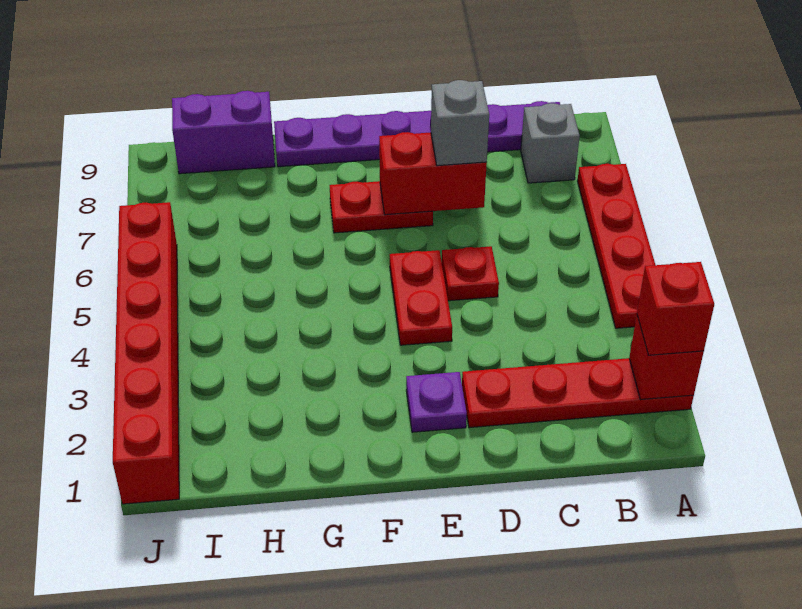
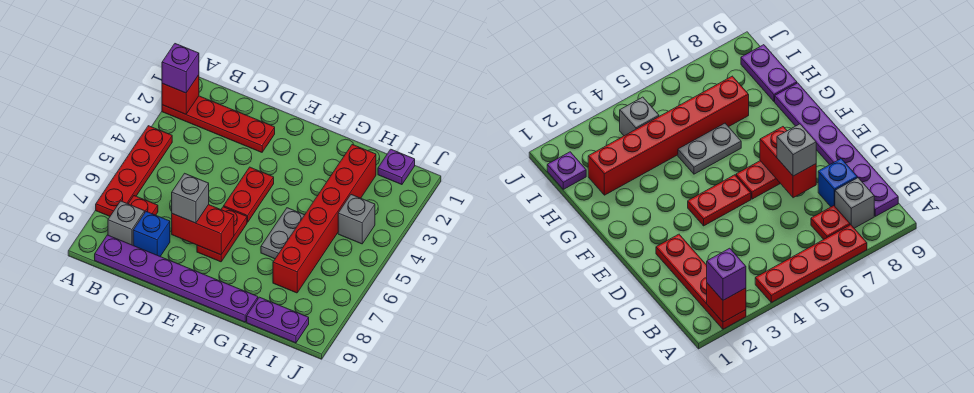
red brick A2 level 3 -> purple brick A2 level 3
none -> blue brick C8 level 1
red plate D5 level 1 -> red plate B7 level 1
purple plate E2 level 1 -> purple plate I1 level 1
red plate E7:F7 level 1 -> red plate E6:E7 level 1
none -> grey plate G5:G6 level 1
purple brick H9:I9 level 1 -> purple plate H9:I9 level 1
none -> grey brick I4 level 1
red brick J1:J6 level 1 -> red brick H2:H7 level 1

